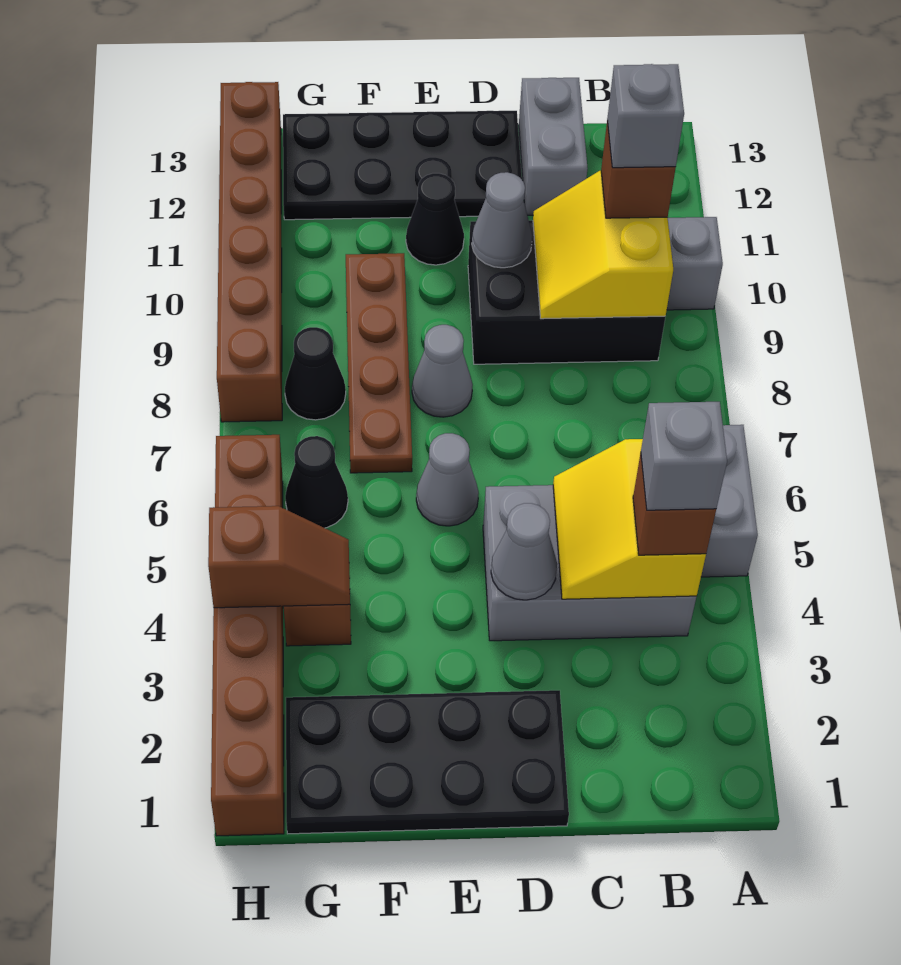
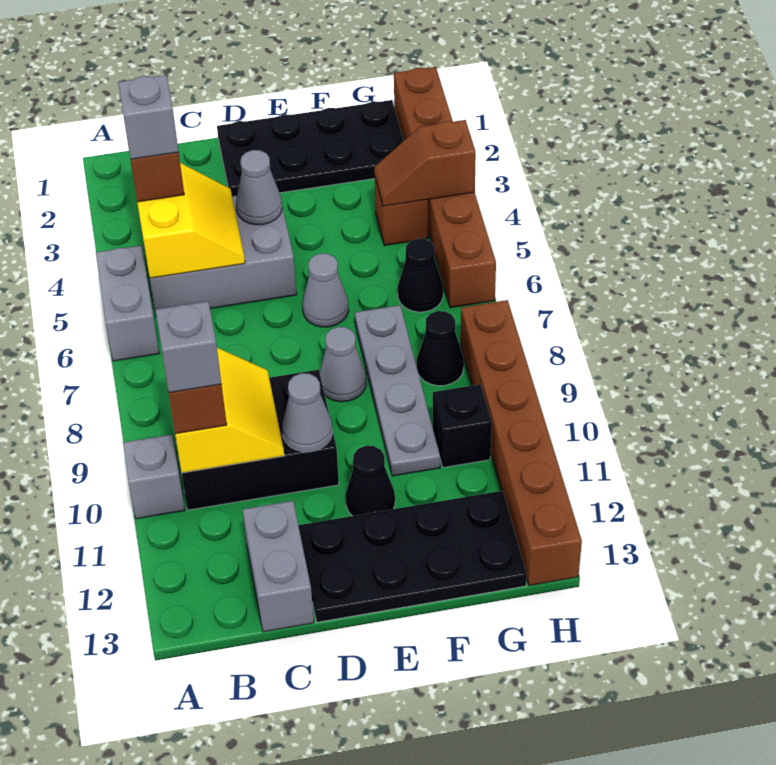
brown plate F7:F10 level 1 -> grey plate F7:F10 level 1
none -> black brick G10 level 1

